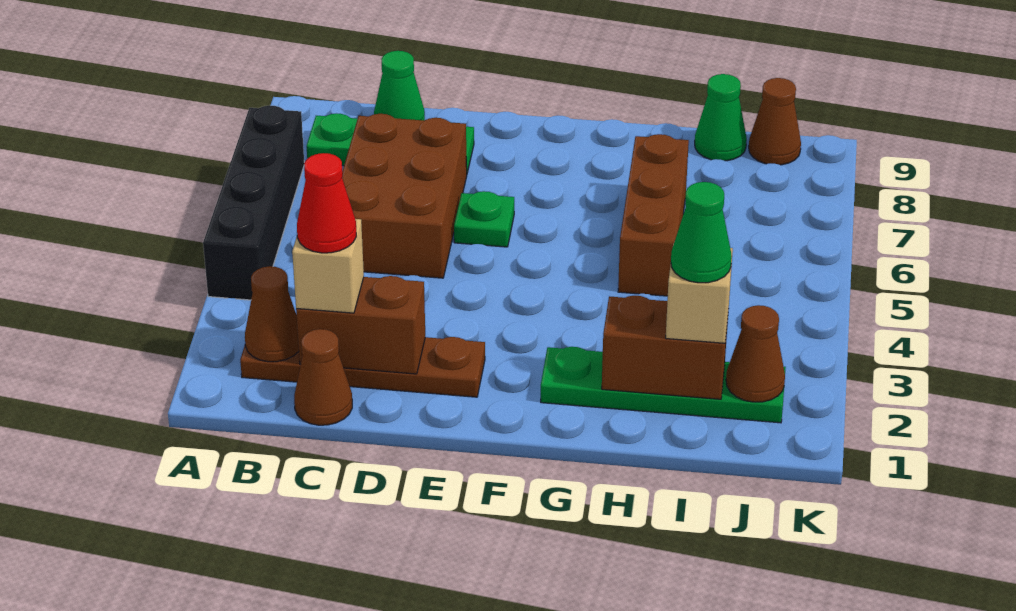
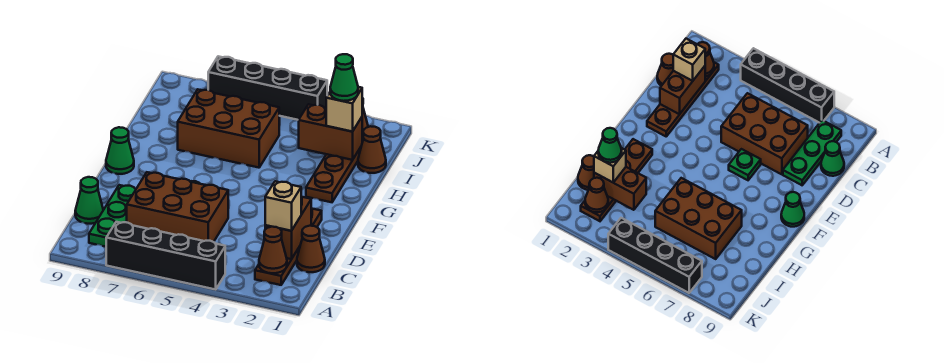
red cone C2 level 4 -> none
green plate G2:J2 level 1 -> brown plate G2:J2 level 1
brown brick H2:I2 level 2 -> brown brick I2:I3 level 2
brown brick H5:H7 level 1 -> brown brick H5:I7 level 1
green cone I9 level 1 -> green cone F9 level 1
brown cone J9 level 1 -> brown cone I1 level 1
none -> black brick K4:K7 level 1

